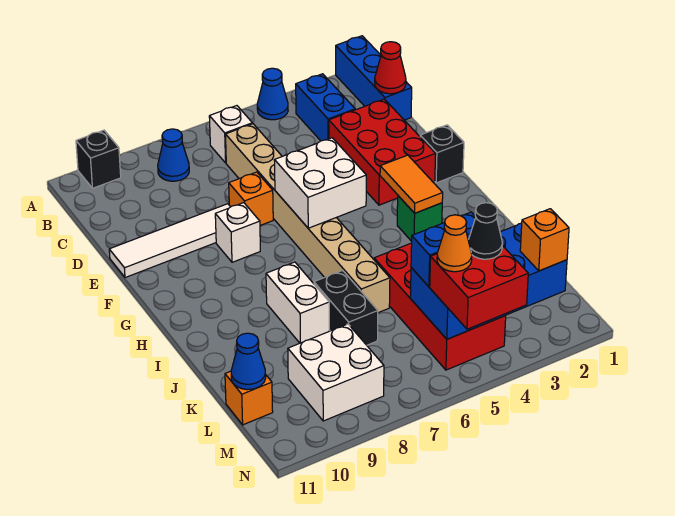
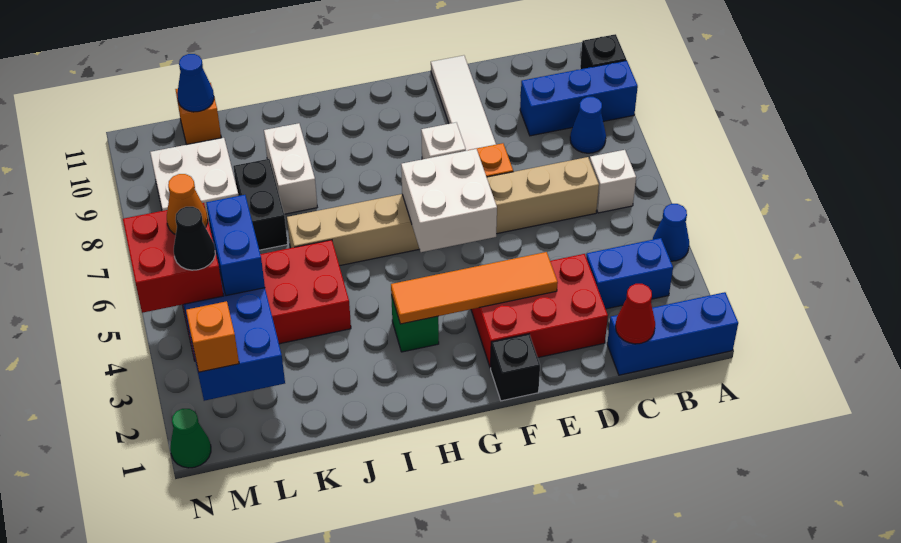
none -> blue brick A9:C9 level 1
orange tile G3:H3 level 2 -> orange tile E3:H3 level 2
white brick I8:J8 level 1 -> white brick J8:J9 level 1
black brick J7:K7 level 1 -> black brick K7:K8 level 1
none -> green cone N1 level 1

